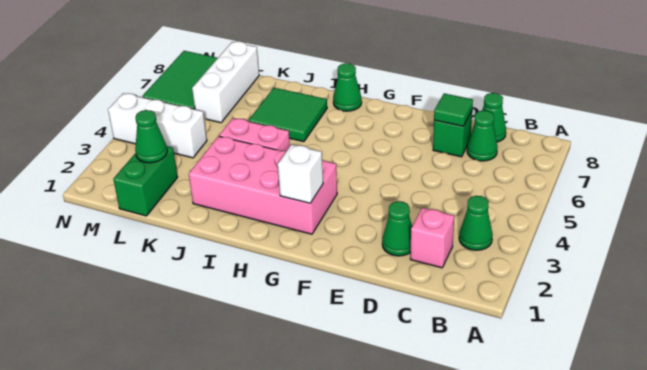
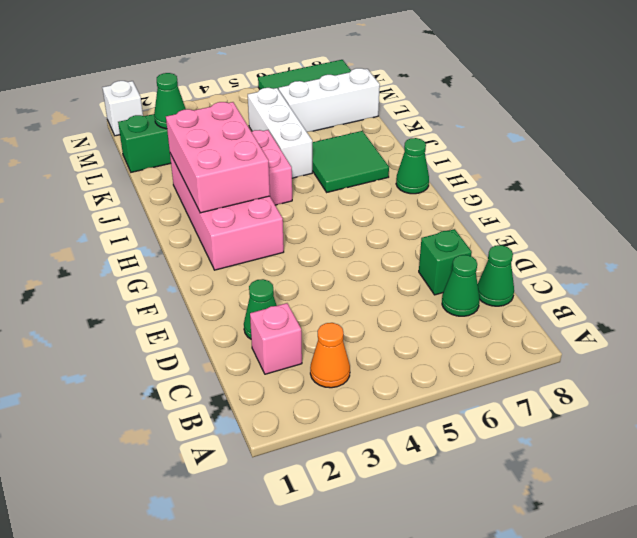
green cone B3 level 1 -> orange cone B3 level 1
green tile D7 level 2 -> none
white brick G2 level 2 -> white brick N1 level 1
none -> pink brick H2:J3 level 2
white brick L4:N4 level 1 -> white brick J5:L5 level 1

